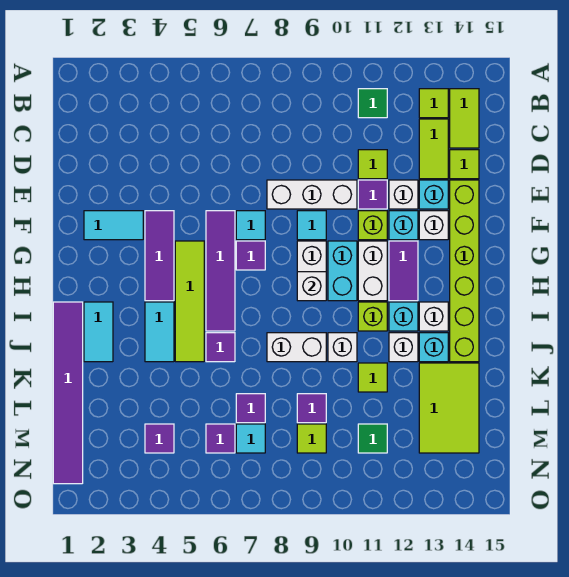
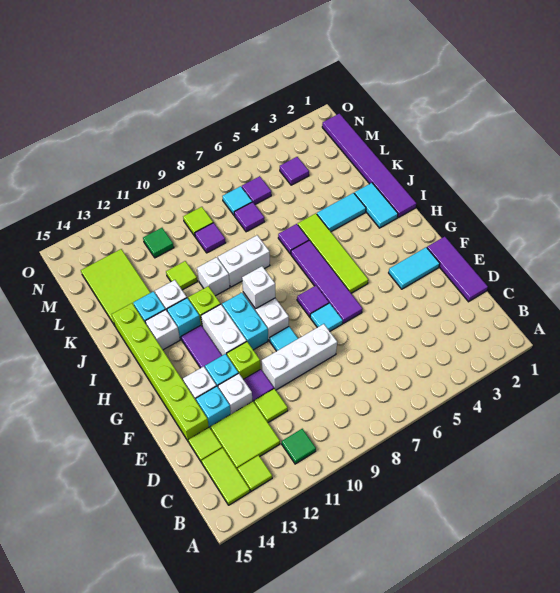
lime tile C13:D13 level 1 -> lime tile C12:D13 level 1
purple tile F4:H4 level 1 -> purple tile D1:F1 level 1
cyan tile I4:J4 level 1 -> cyan tile J3:J4 level 1

